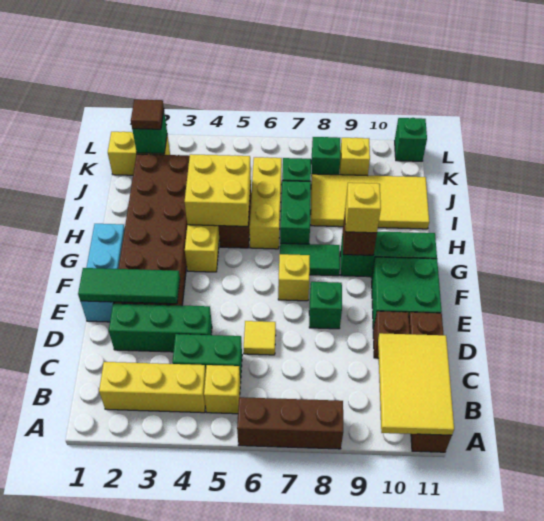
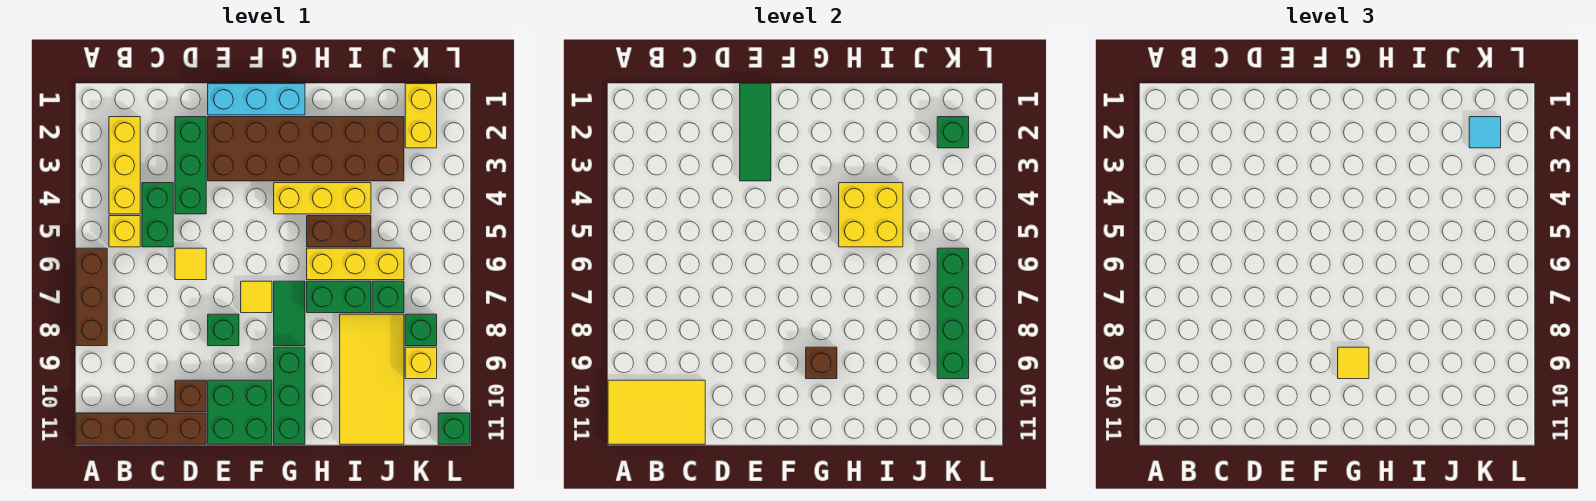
yellow brick F7 level 1 -> yellow tile F7 level 1
yellow brick G9 level 3 -> yellow tile G9 level 3
brown tile K2 level 3 -> cyan tile K2 level 3
none -> green brick K6:K9 level 2

